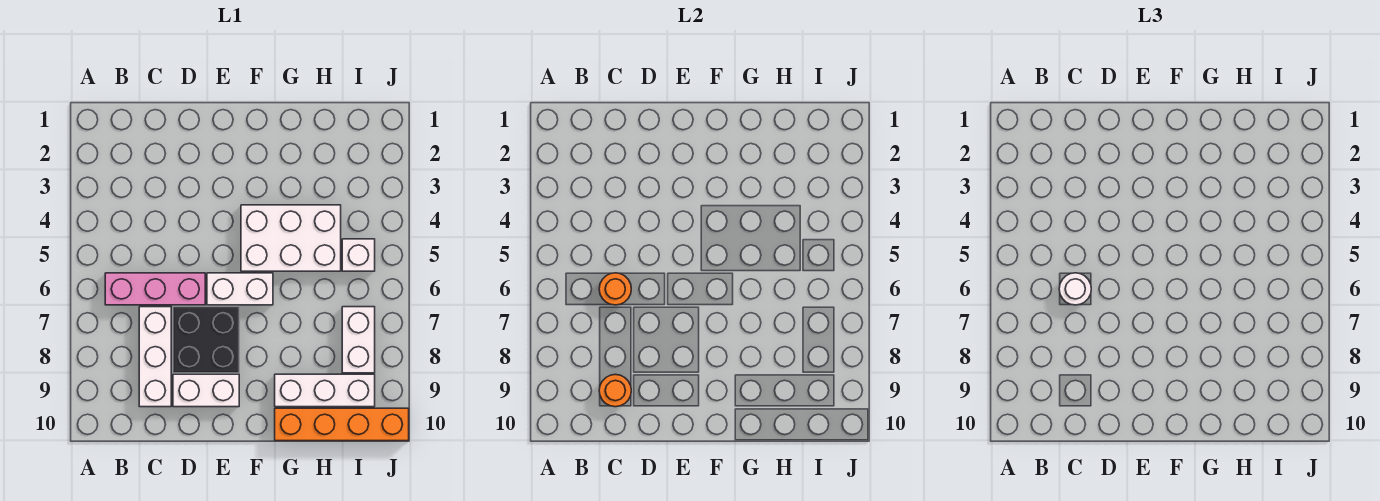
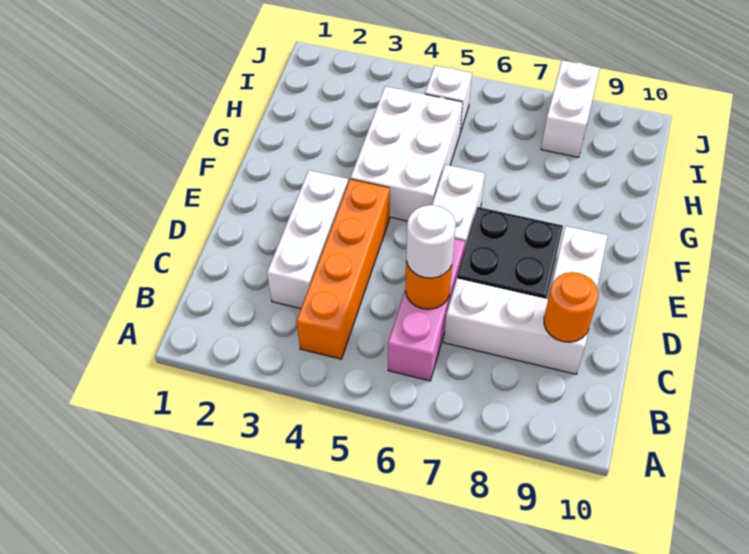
white brick G9:I9 level 1 -> white brick C3:E3 level 1
orange brick G10:J10 level 1 -> orange brick B4:E4 level 1
white brick I7:I8 level 1 -> white brick I8:J8 level 1

